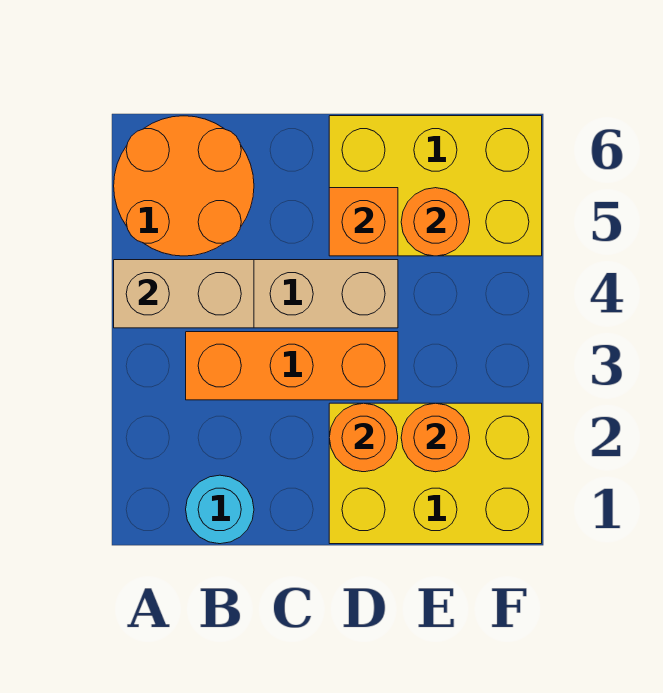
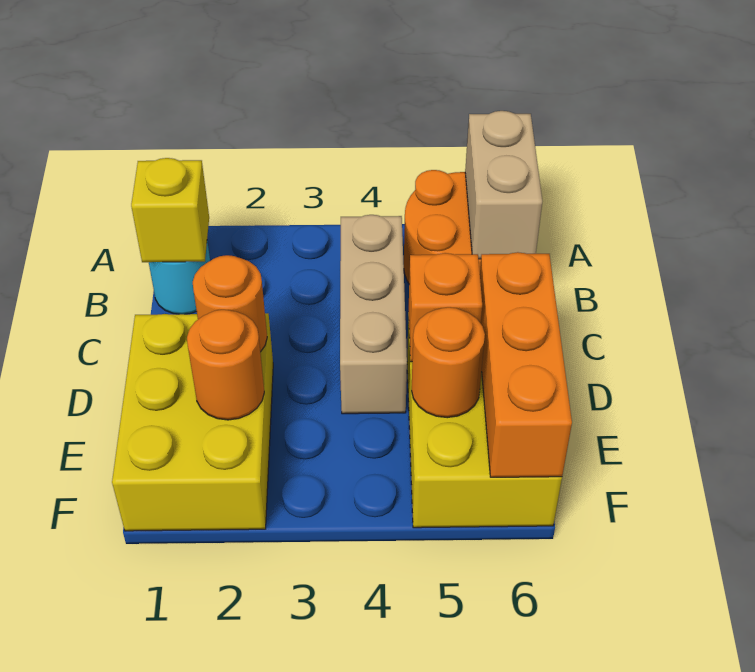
tan brick A4:B4 level 2 -> tan brick A6:B6 level 2
none -> yellow brick B1 level 2
orange brick B3:D3 level 1 -> orange brick D6:F6 level 2

